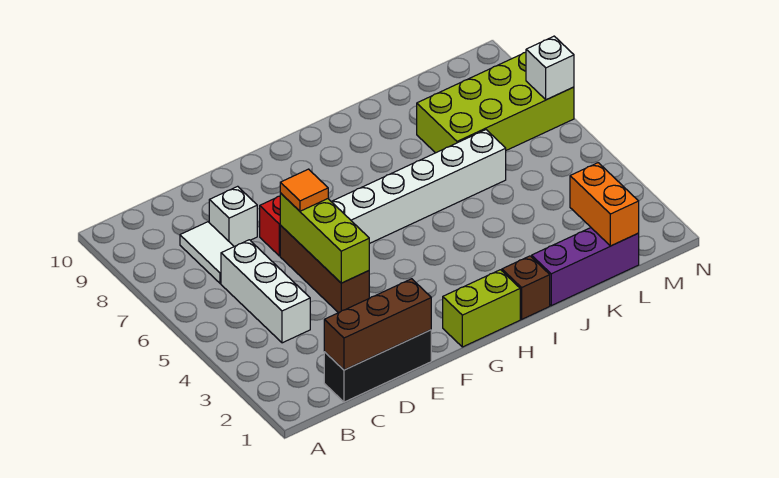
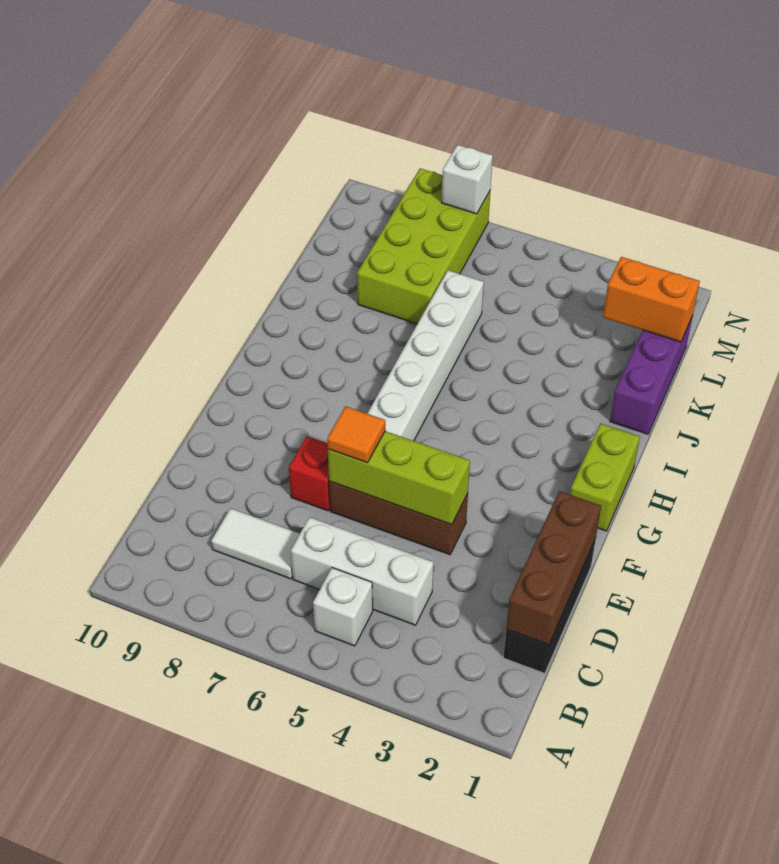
white brick D8 level 1 -> white brick B5 level 1
brown brick I1 level 1 -> none

